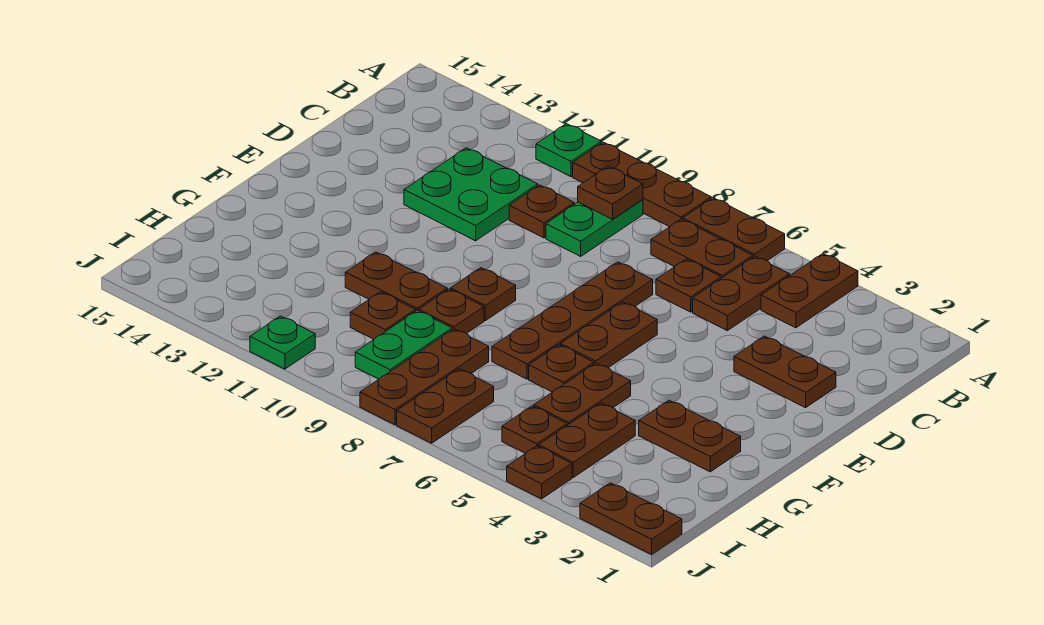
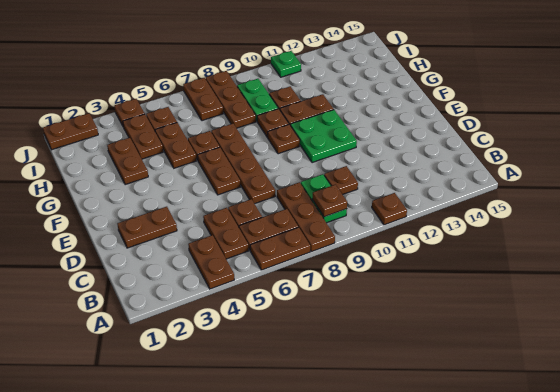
brown plate A8:A10 level 1 -> brown plate A8:C8 level 1
green plate A11 level 1 -> brown plate A11 level 1
green plate C11:D12 level 1 -> green plate E10:F11 level 1
brown plate G2:G3 level 1 -> brown plate G3:H3 level 1

